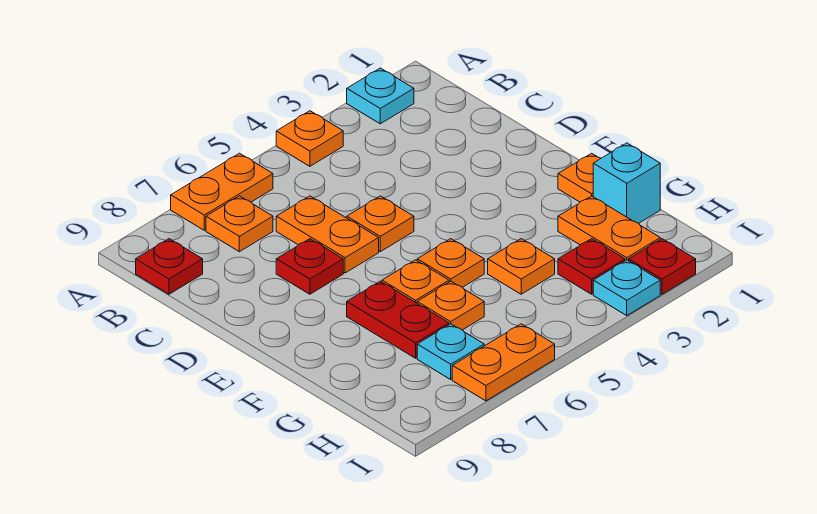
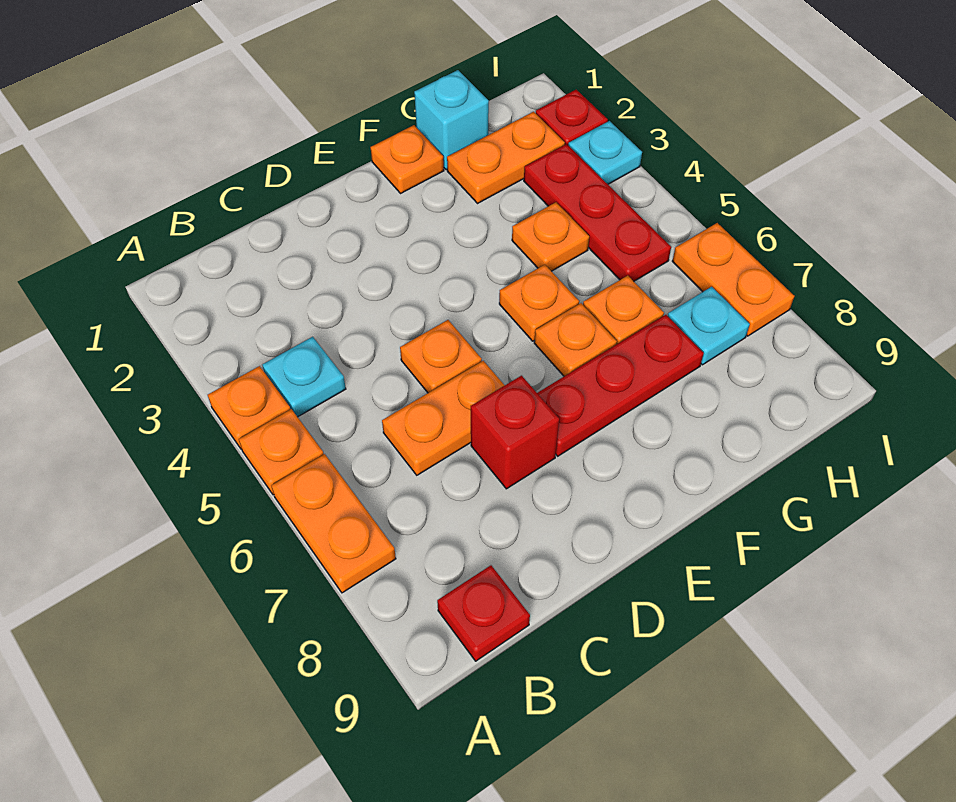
cyan plate A2 level 1 -> cyan plate B4 level 1
orange plate B7 level 1 -> orange plate A5 level 1
red plate D7 level 1 -> red brick D7 level 1
red plate F7:G7 level 1 -> red plate E7:G7 level 1
red plate H3 level 1 -> red plate H3:H5 level 1

